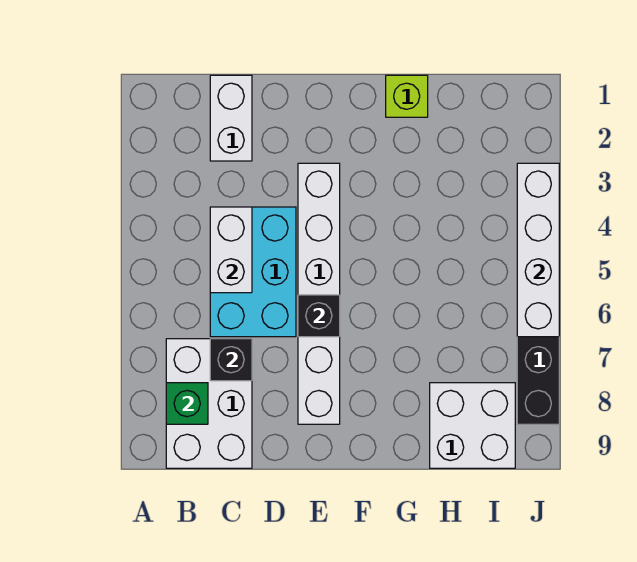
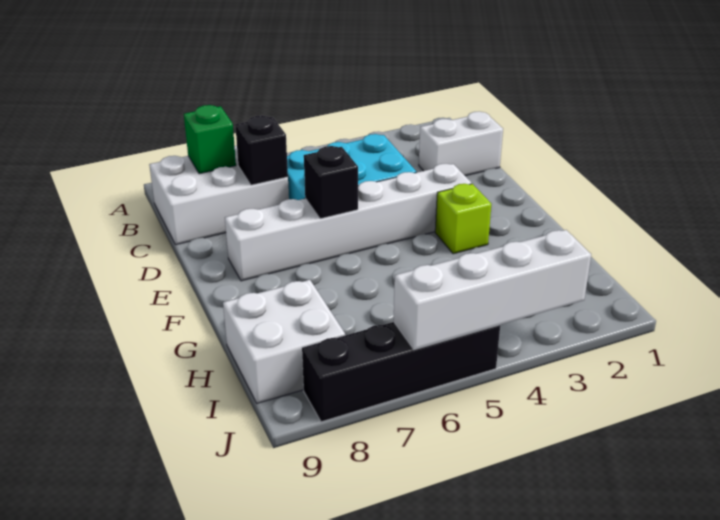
white brick C4:C5 level 2 -> none
lime brick G1 level 1 -> lime brick F3 level 1

